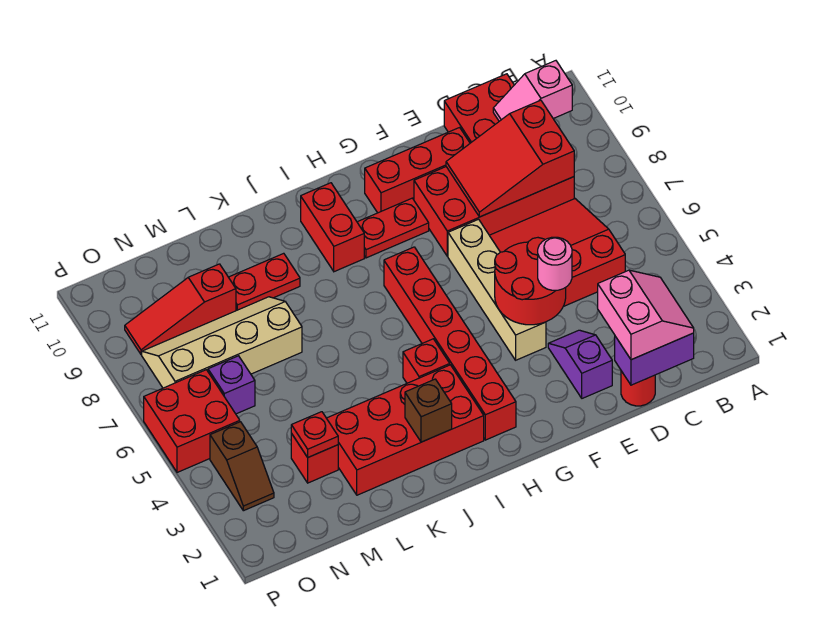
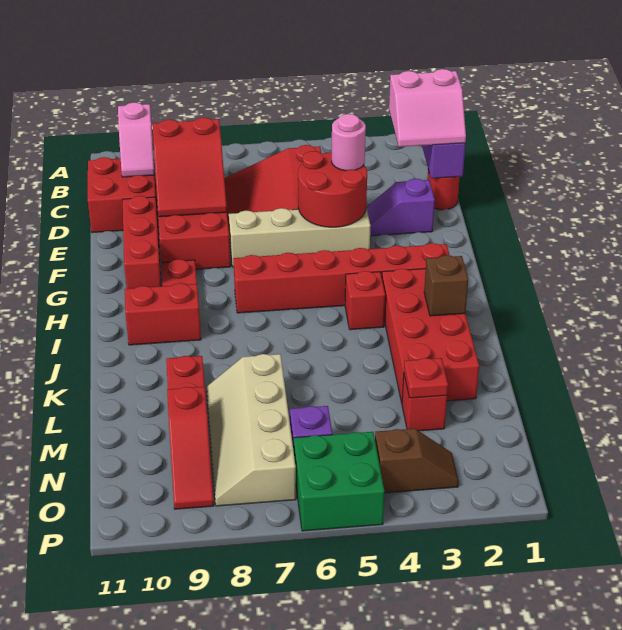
pink slope C1:D2 level 3 top D -> pink slope C1:D2 level 3 top C
red brick O5:P6 level 1 -> green brick O5:P6 level 1

